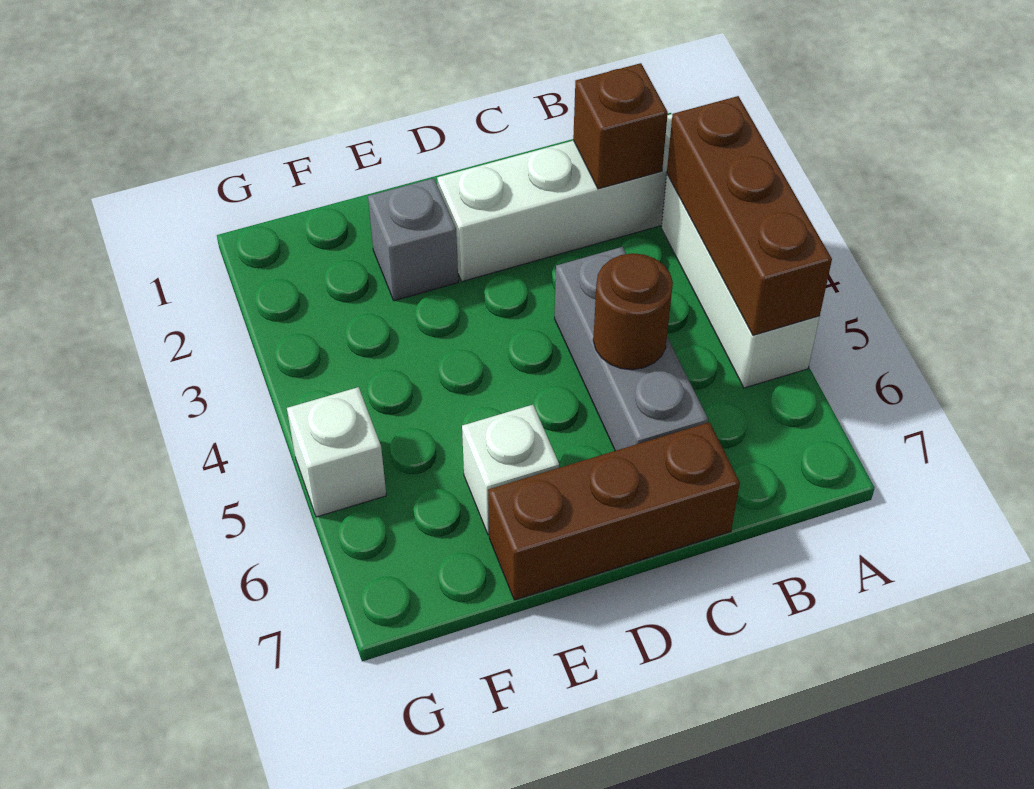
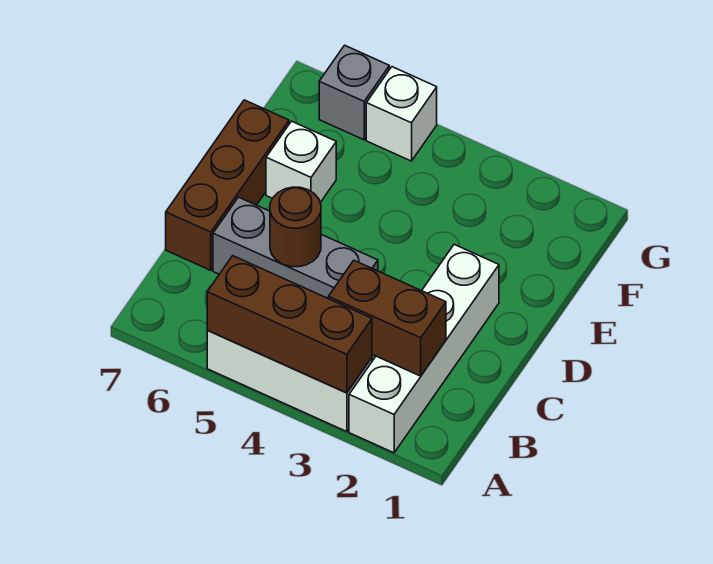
brown brick B2 level 2 -> brown brick B2:B3 level 2
grey brick E2 level 1 -> grey brick G6 level 1

